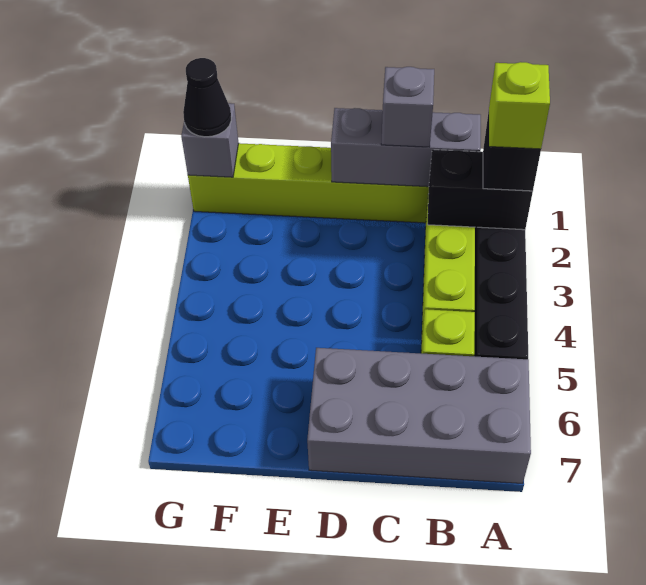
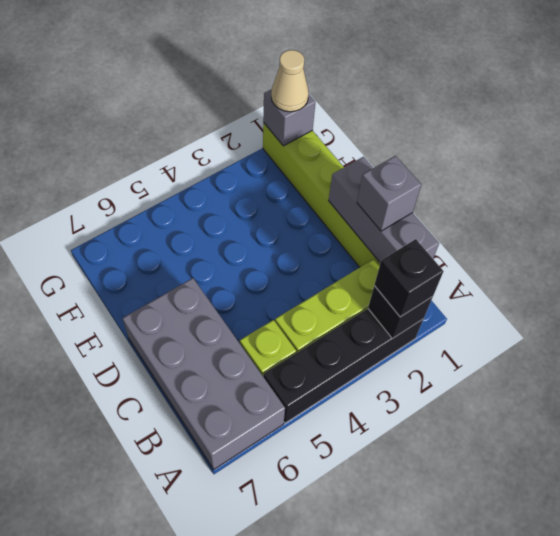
black brick A2:B2 level 2 -> black brick A2 level 2
lime brick A2 level 4 -> none
black cone G1 level 3 -> tan cone G1 level 3

